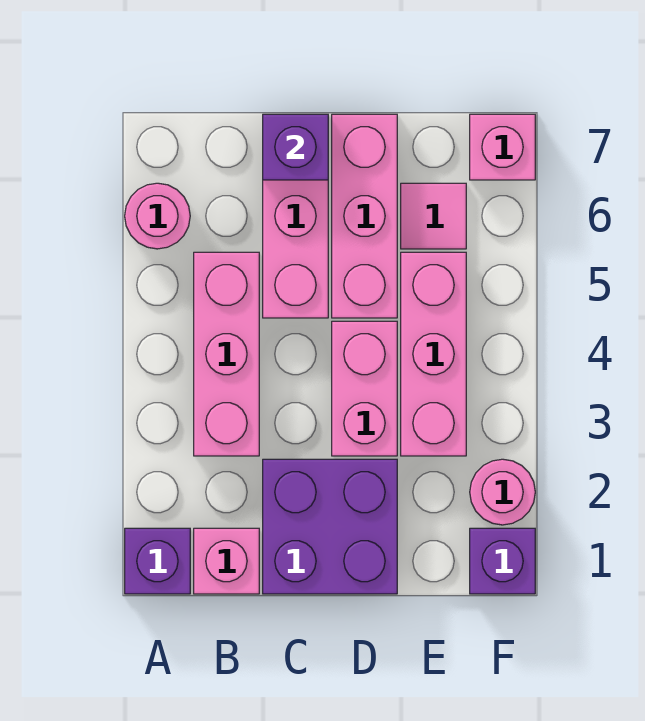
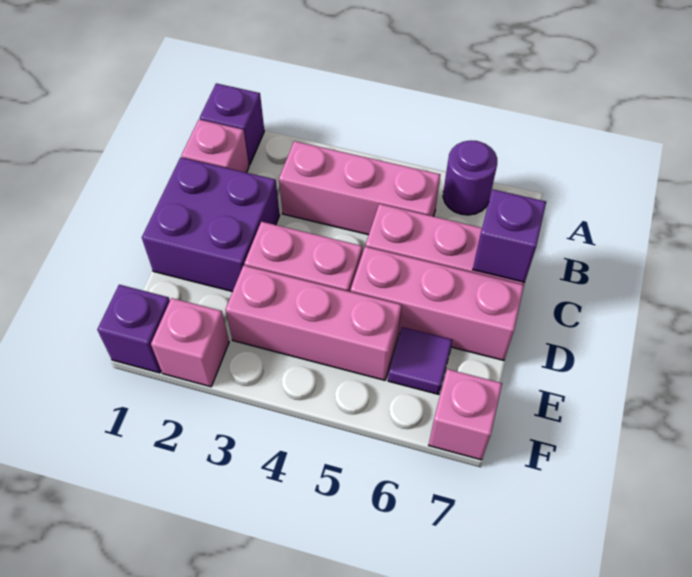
pink round brick A6 level 1 -> purple round brick A6 level 1
pink tile E6 level 1 -> purple tile E6 level 1
pink round brick F2 level 1 -> pink brick F2 level 1

